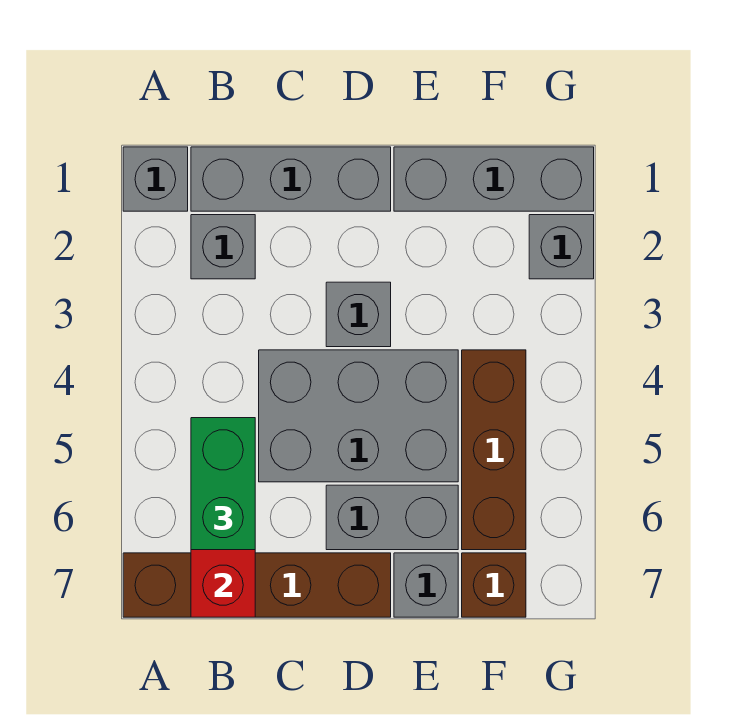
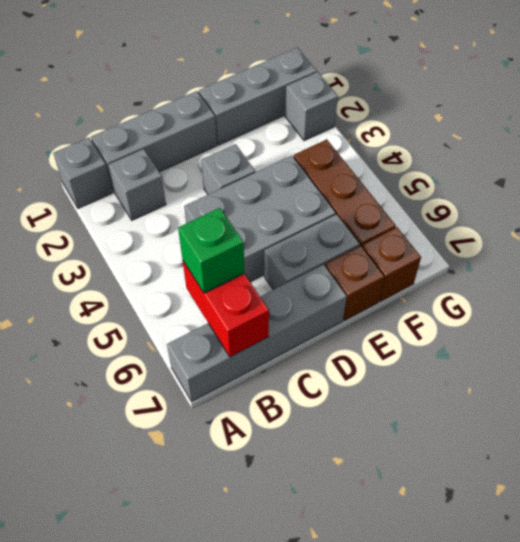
brown brick A7:D7 level 1 -> grey brick A7:D7 level 1
green brick B5:B6 level 3 -> green brick B6 level 3
grey brick E7 level 1 -> brown brick E7 level 1

